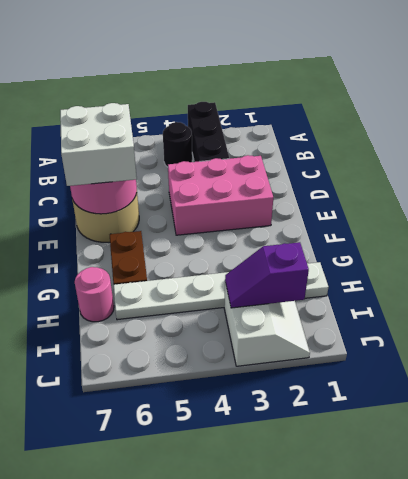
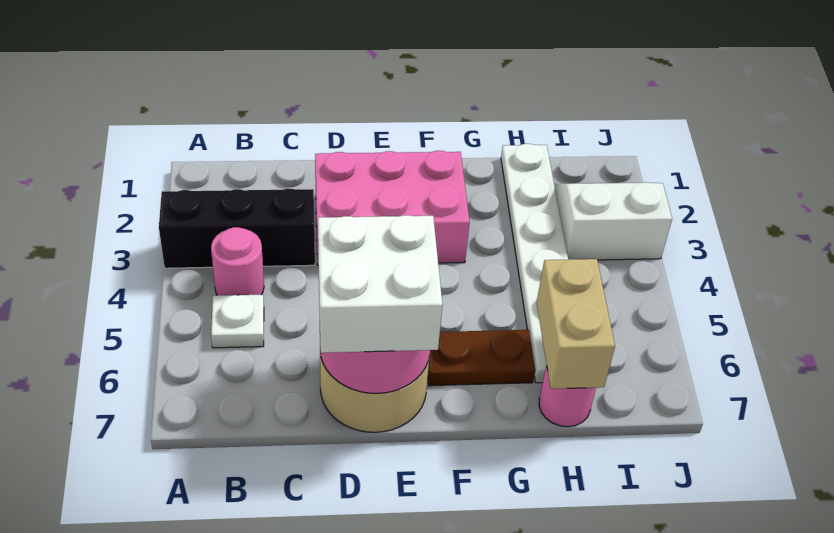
black round brick B4 level 1 -> pink round brick B4 level 1
none -> white plate B5 level 1
pink brick D2:E4 level 1 -> pink brick D2:F3 level 1
none -> tan brick H6:H7 level 2
purple slope I2:I3 level 2 top 2 -> none

